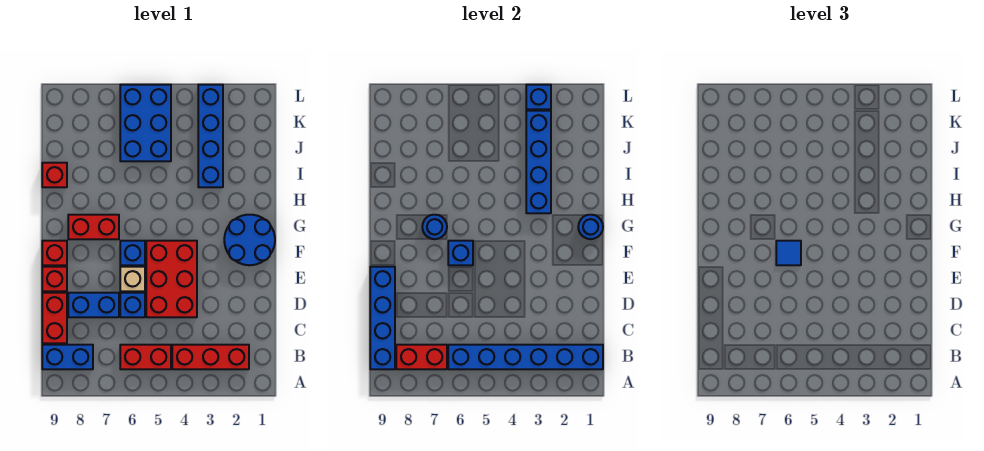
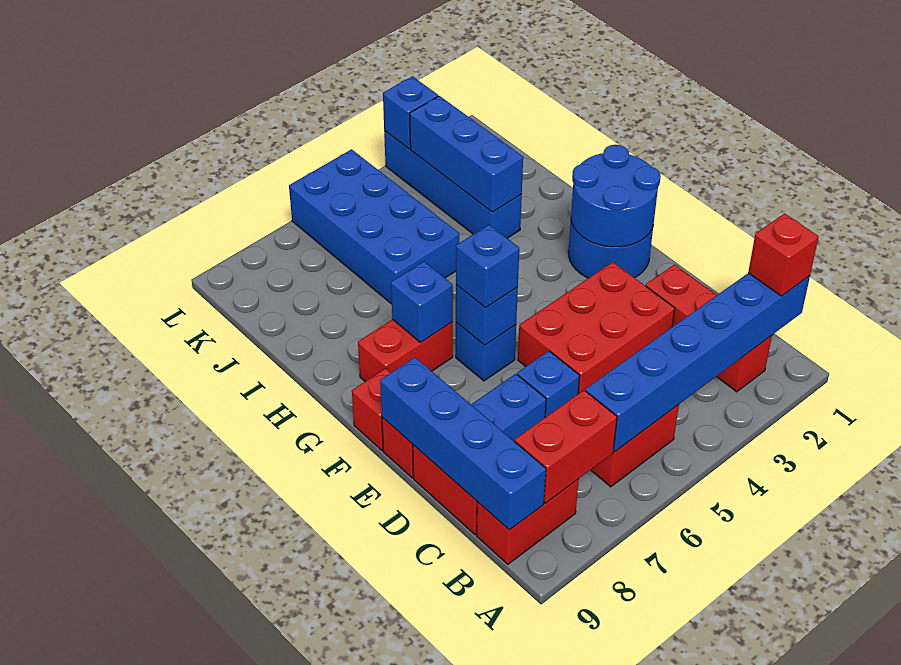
red brick B2:B4 level 1 -> red brick B2:D2 level 1
blue brick B8:B9 level 1 -> red brick B8:B9 level 1
red brick D4:F5 level 1 -> red brick D3:E5 level 1
tan brick E6 level 1 -> none
blue tile F6 level 3 -> blue brick F6 level 3
blue round brick G1 level 2 -> blue round brick F1:G2 level 2
blue round brick G7 level 2 -> blue brick G7 level 2
blue brick H3:K3 level 2 -> blue brick I3:K3 level 2
red brick I9 level 1 -> red brick B1 level 3
blue brick J5:L6 level 1 -> blue brick I5:L6 level 1

